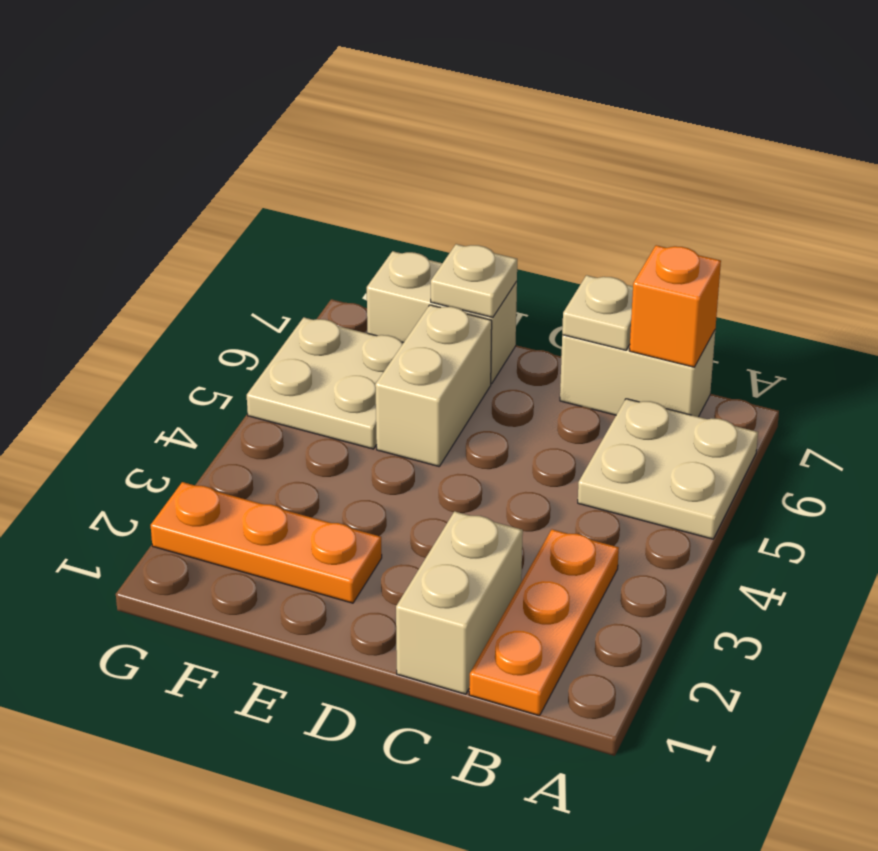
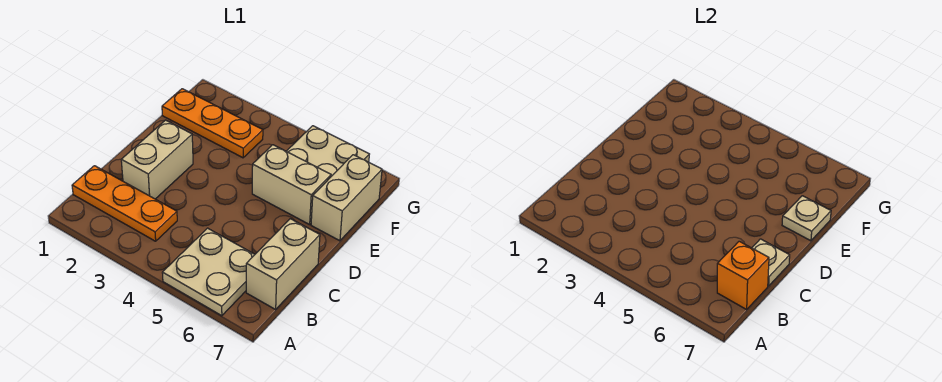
tan brick C1:C2 level 1 -> tan brick C2:D2 level 1
orange plate E2:G2 level 1 -> orange plate F1:F3 level 1

